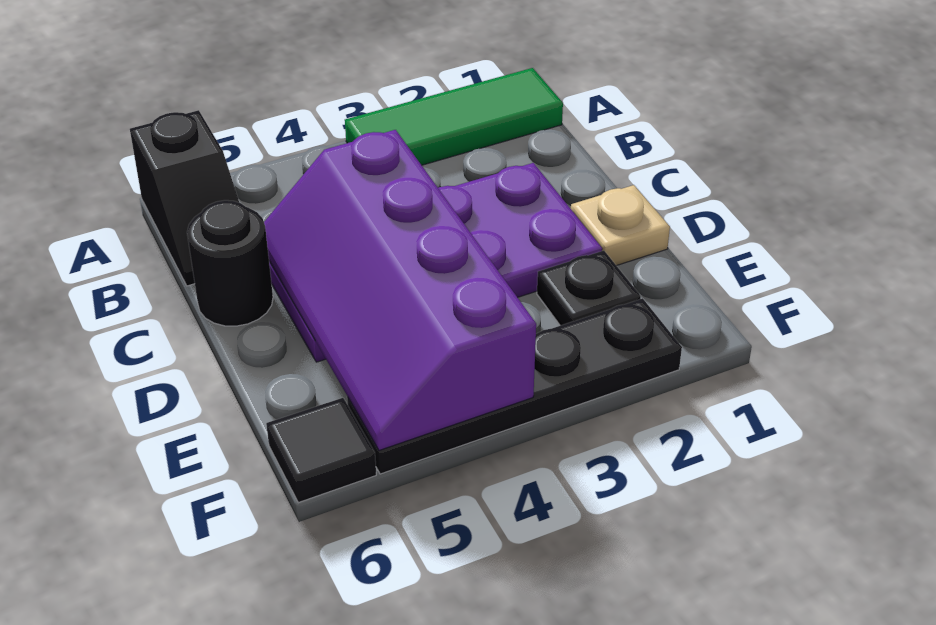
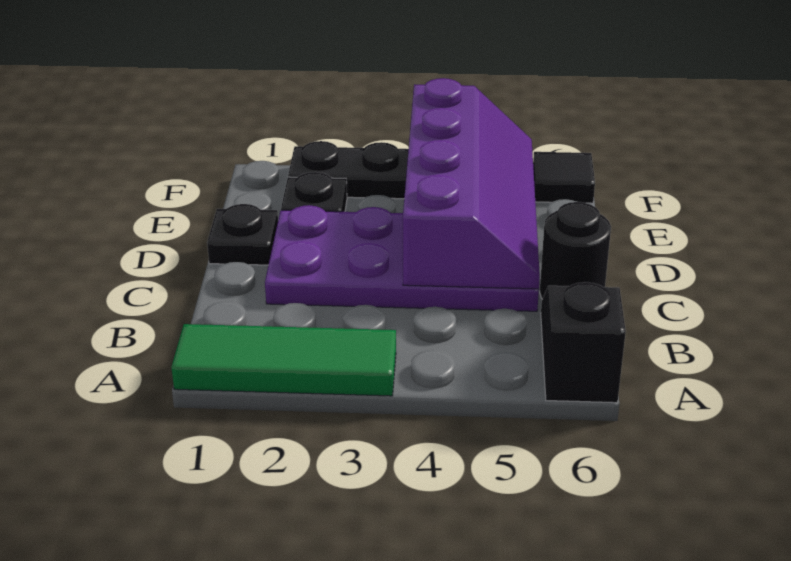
tan plate D1 level 1 -> black plate D1 level 1

